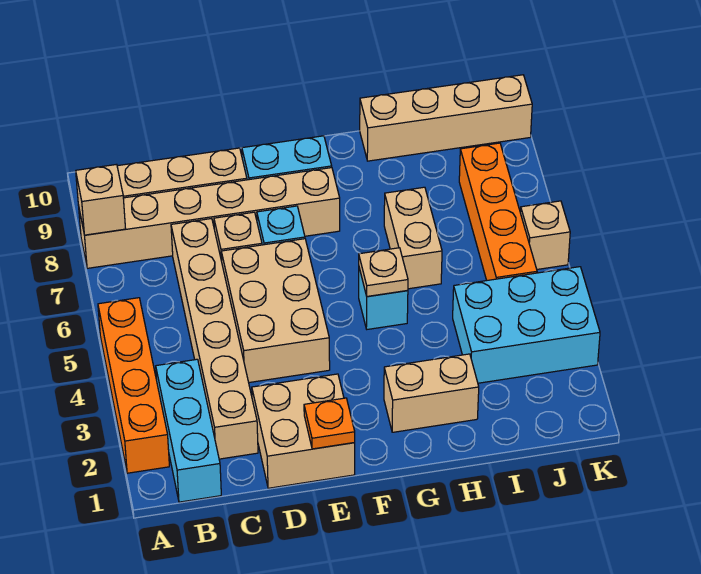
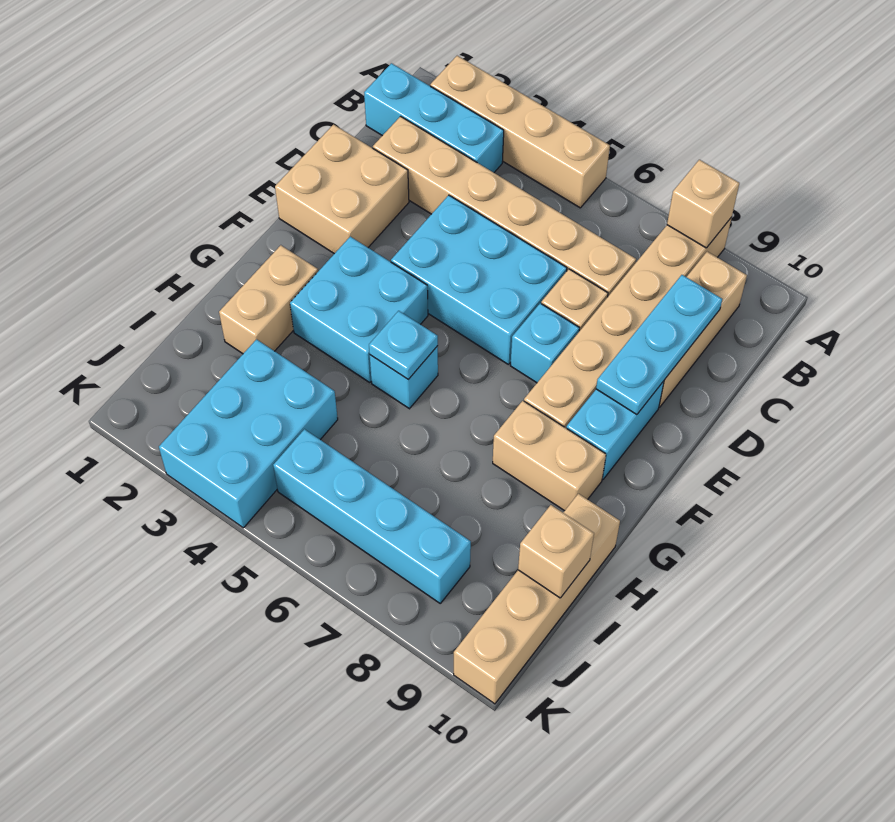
orange brick A2:A5 level 1 -> tan brick A2:A5 level 1
none -> cyan plate C9:E9 level 2
tan brick D4:E6 level 1 -> cyan brick D4:E6 level 1
orange plate E1 level 2 -> none
none -> cyan brick F3:G4 level 1
tan plate G5 level 2 -> cyan plate G5 level 2
tan brick H6:H7 level 1 -> tan brick G8:G9 level 1
orange brick J5:J8 level 1 -> cyan brick J5:J8 level 1
tan brick K6 level 1 -> tan brick I10 level 2

